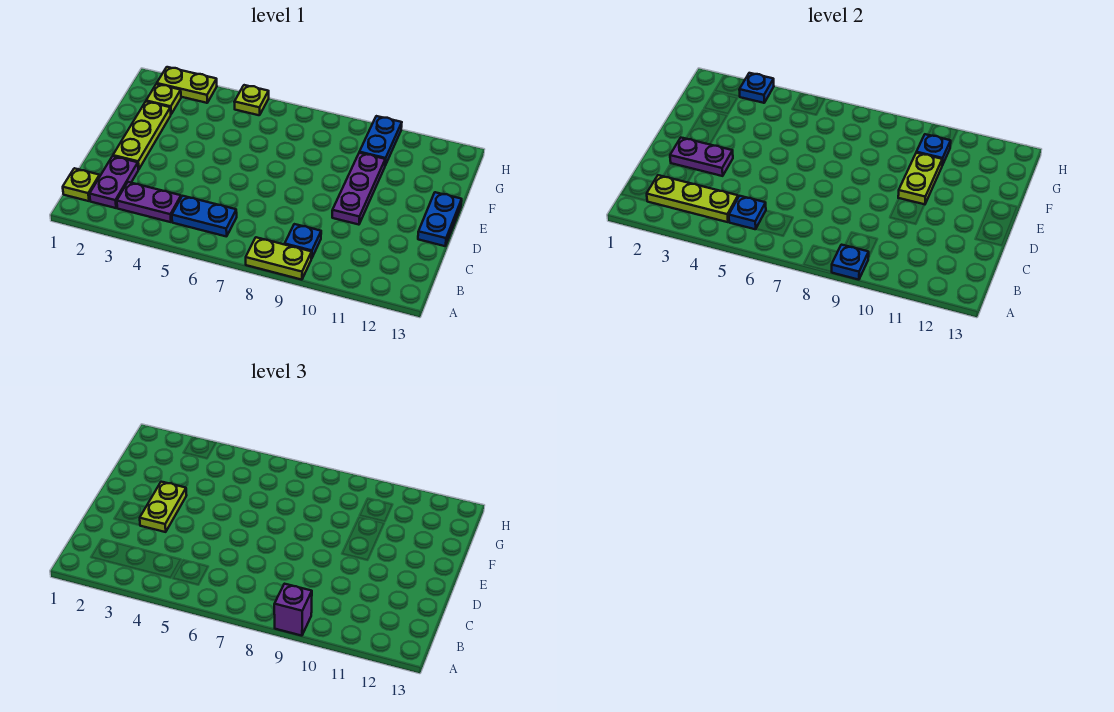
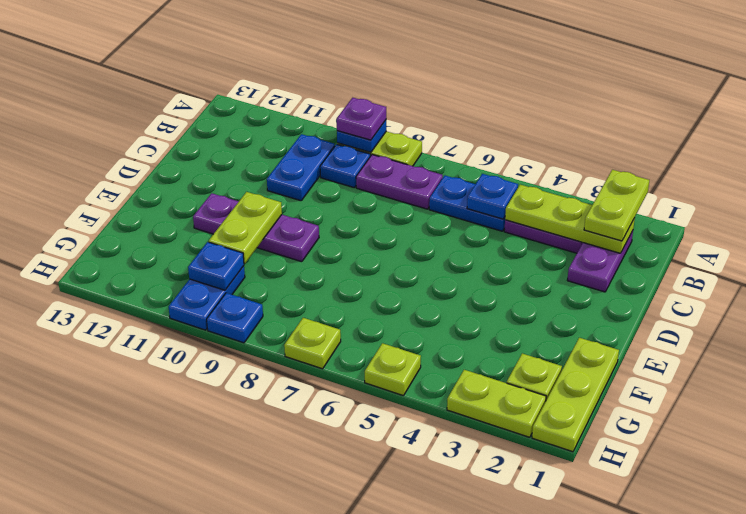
purple brick A9 level 3 -> purple plate A9 level 3
lime plate B1 level 1 -> lime plate H7 level 1
lime plate D2:F2 level 1 -> lime plate F1:H1 level 1
purple plate D2:D3 level 2 -> purple plate B7:B8 level 1
lime plate D3:E3 level 3 -> lime plate A2:B2 level 3
purple plate D10:F10 level 1 -> purple plate E9:E11 level 1
blue plate D13:E13 level 1 -> blue plate B10:C10 level 1
blue plate H3 level 2 -> blue plate H9 level 1

